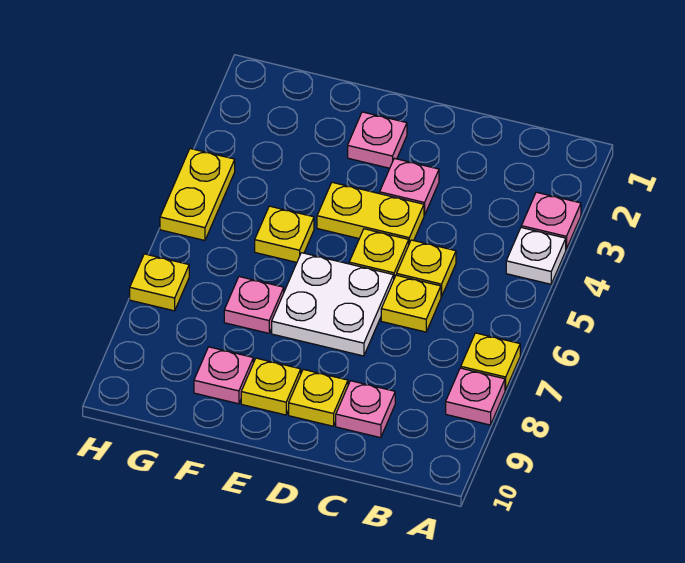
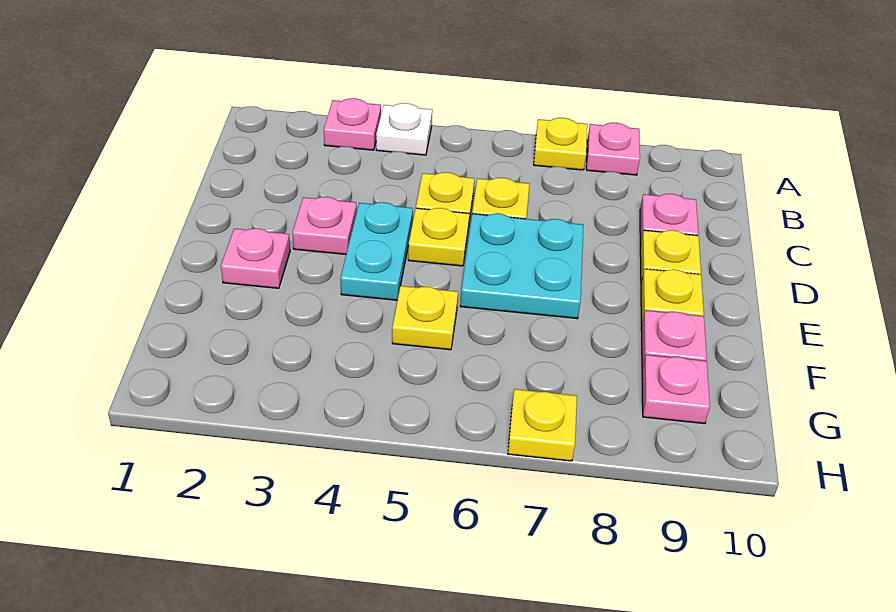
yellow plate D4:E4 level 1 -> cyan plate D4:E4 level 1
white plate D6:E7 level 1 -> cyan plate D6:E7 level 1
pink plate F7 level 1 -> pink plate G9 level 1
yellow plate H4:H5 level 1 -> none

